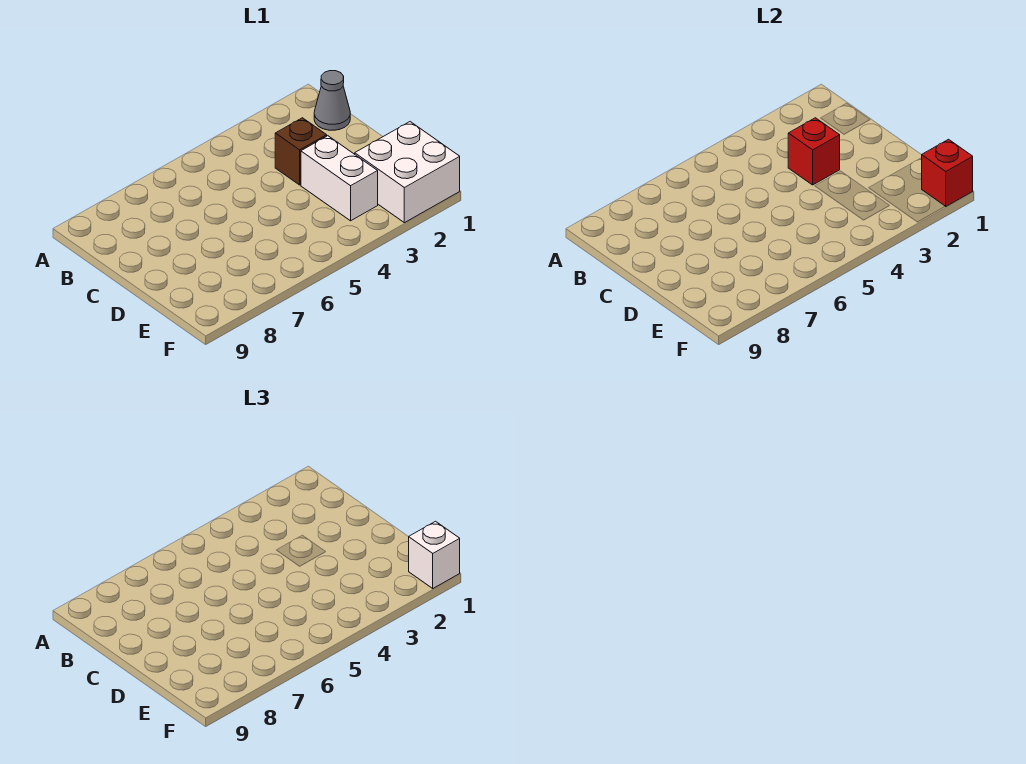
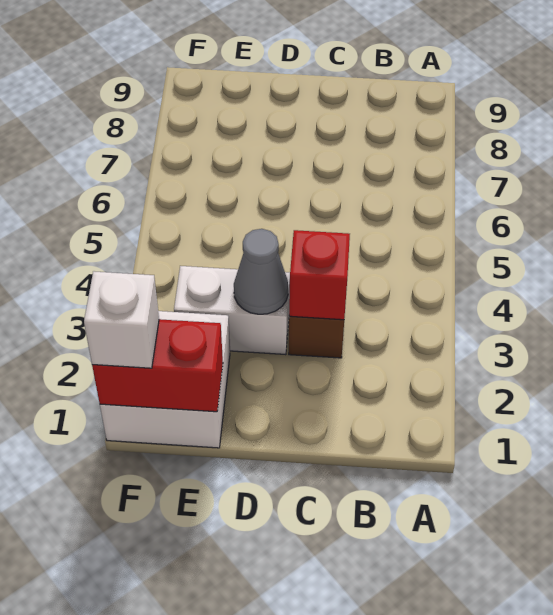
grey cone B1 level 1 -> grey cone D3 level 2
red brick F1 level 2 -> red brick E1:F1 level 2

